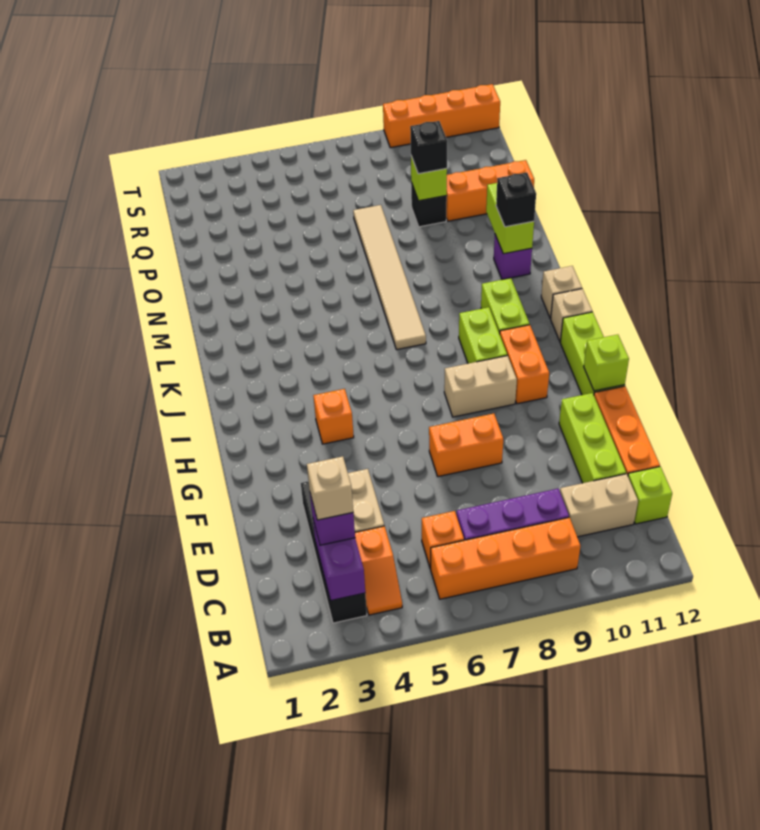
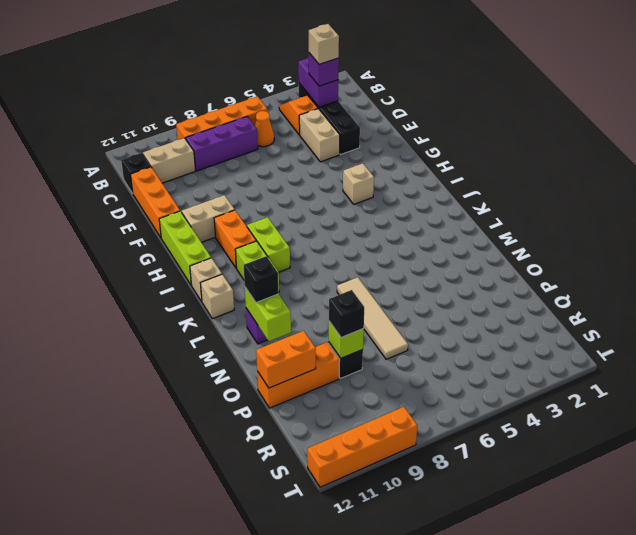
orange brick C6 level 1 -> orange cone C6 level 1
lime brick C12 level 1 -> black brick C12 level 1
lime brick D11:F11 level 1 -> none
orange brick F7:F8 level 1 -> orange brick P11:P12 level 2
lime brick G12 level 2 -> none
orange brick H4 level 1 -> tan brick H4 level 1
tan brick H8:H9 level 1 -> tan brick G10:G11 level 1
tan tile K7:P7 level 1 -> tan tile M7:P7 level 1

